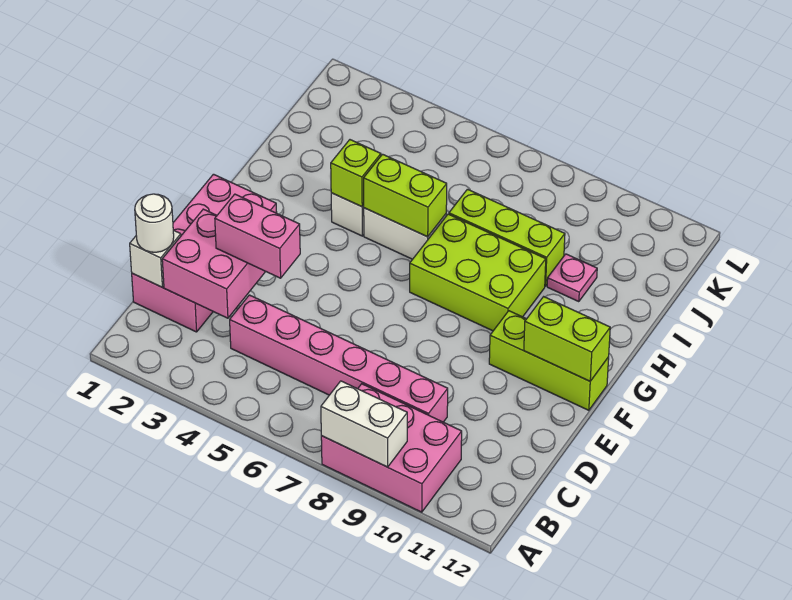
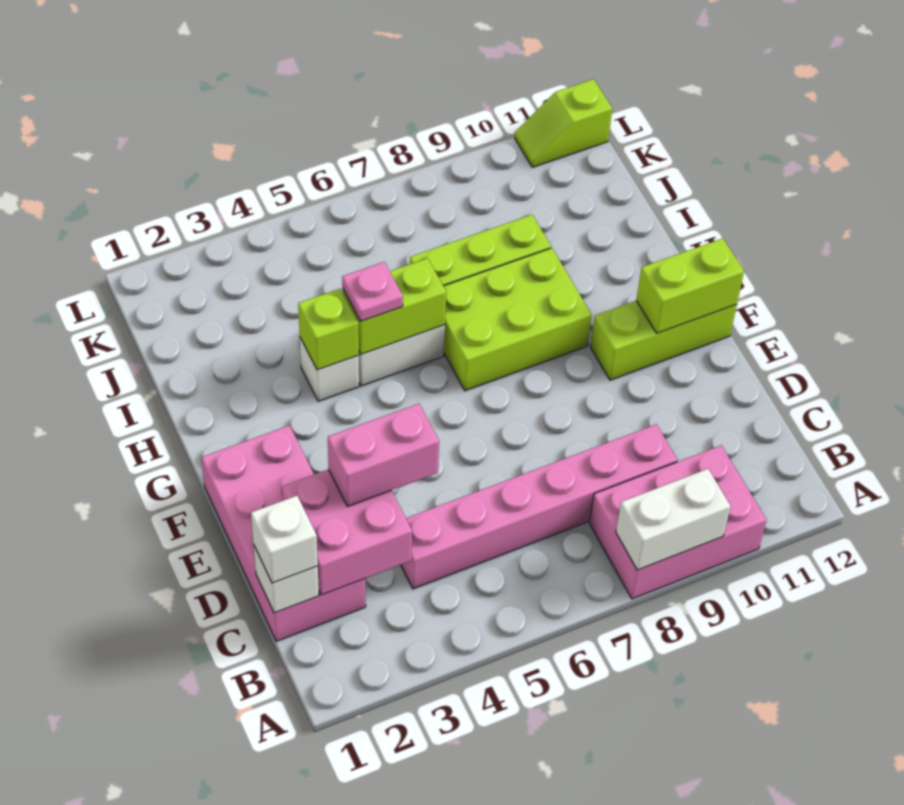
white round brick C1 level 3 -> white brick C1 level 3
pink plate I10 level 1 -> pink plate H5 level 3
none -> lime slope L11:L12 level 1 top 12

